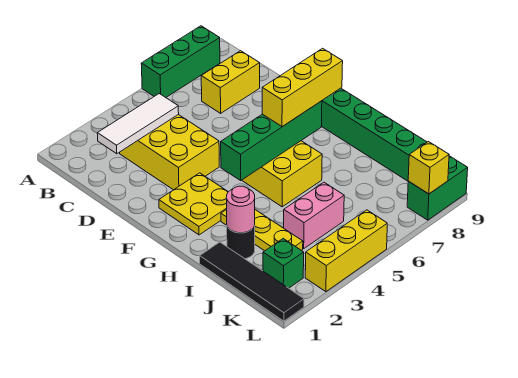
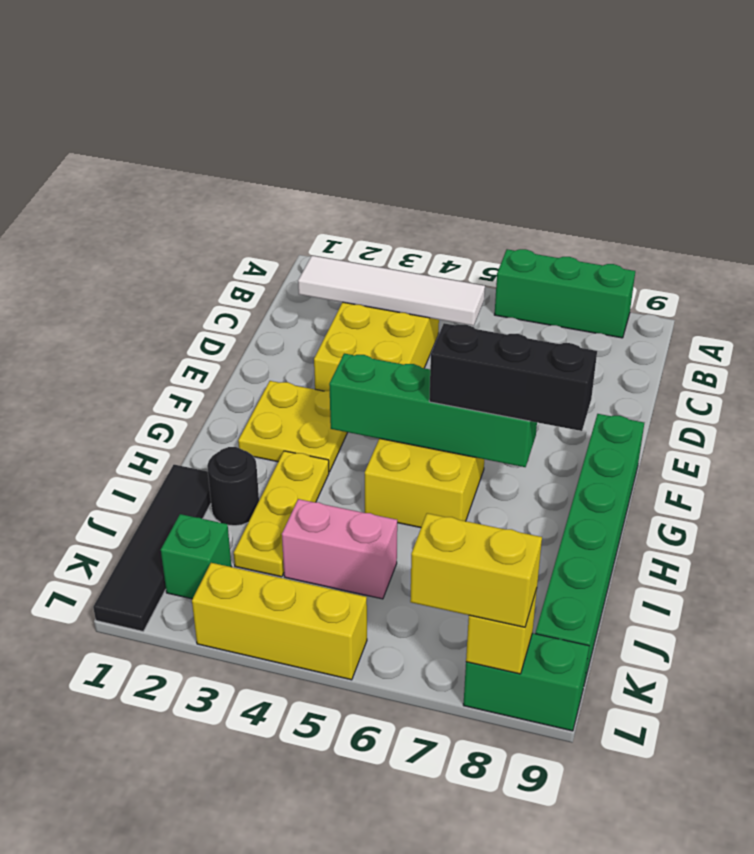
white tile C2:C4 level 2 -> white tile C2:C5 level 2
yellow brick C7:C8 level 1 -> yellow brick L7:L8 level 3
yellow brick G6:G8 level 3 -> black brick G6:G8 level 3
pink round brick I2 level 2 -> none

